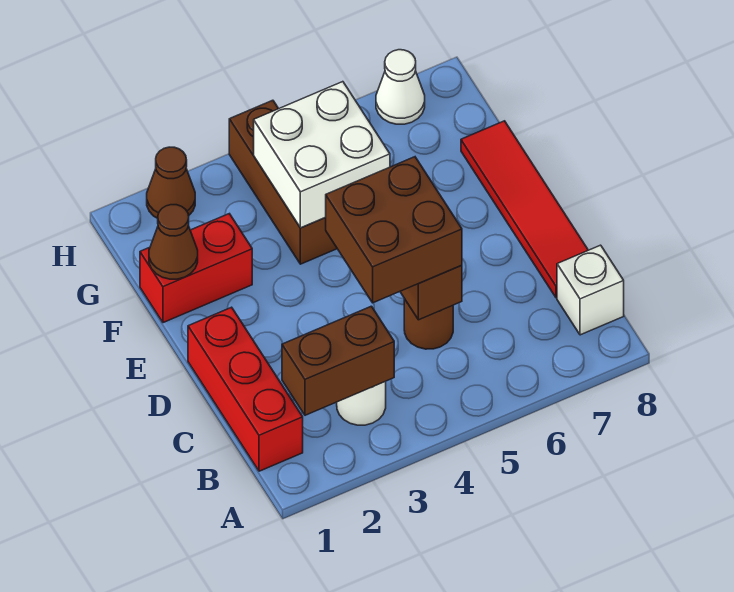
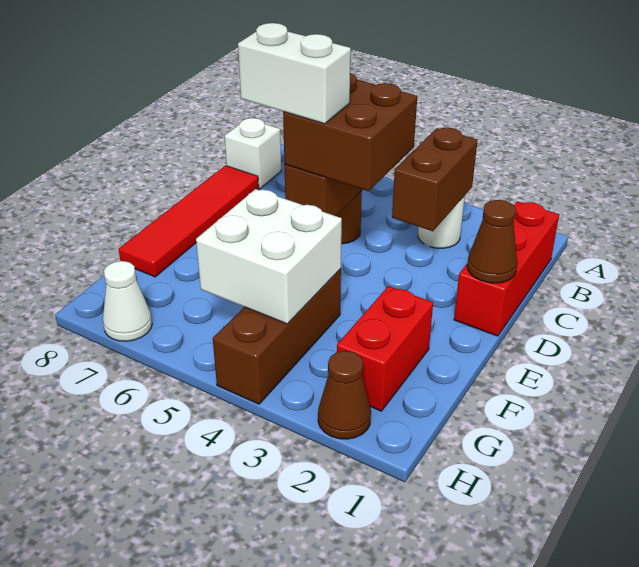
brown brick B2:B3 level 2 -> brown brick B3:C3 level 2
none -> white brick D5:D6 level 4
red brick F1:F2 level 1 -> red brick F2:G2 level 1
brown cone F1 level 2 -> brown cone D1 level 2

